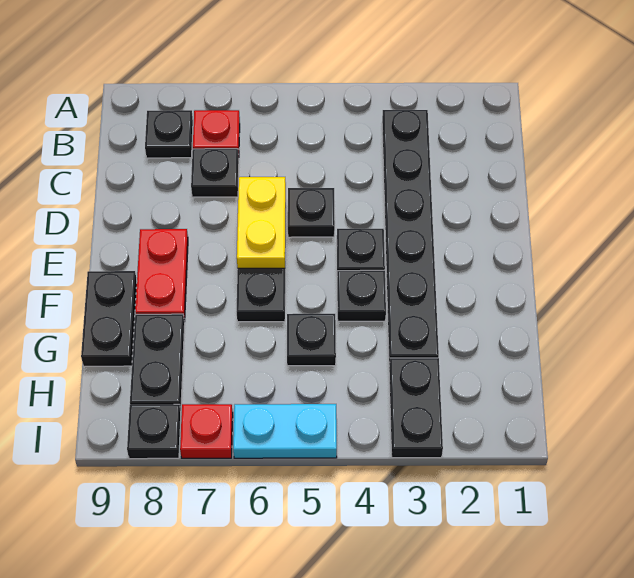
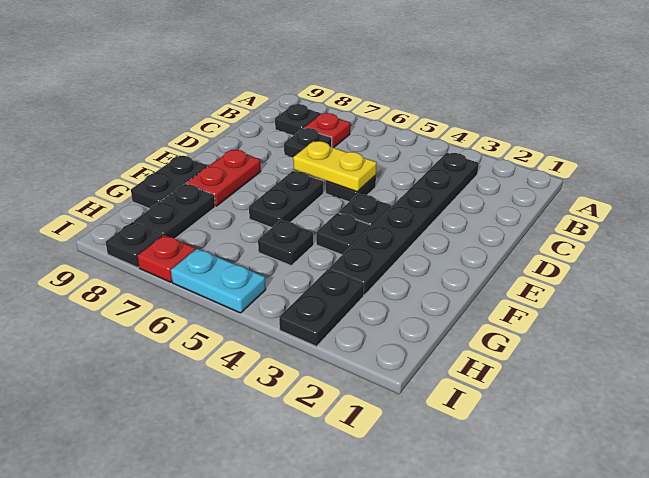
yellow plate D6:E6 level 2 -> yellow plate D5:D6 level 2

